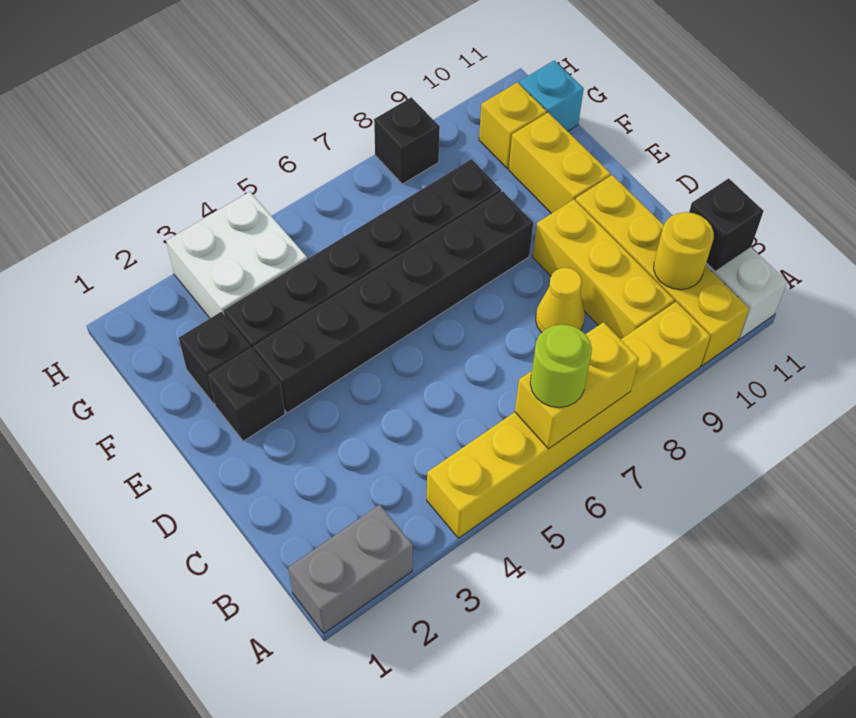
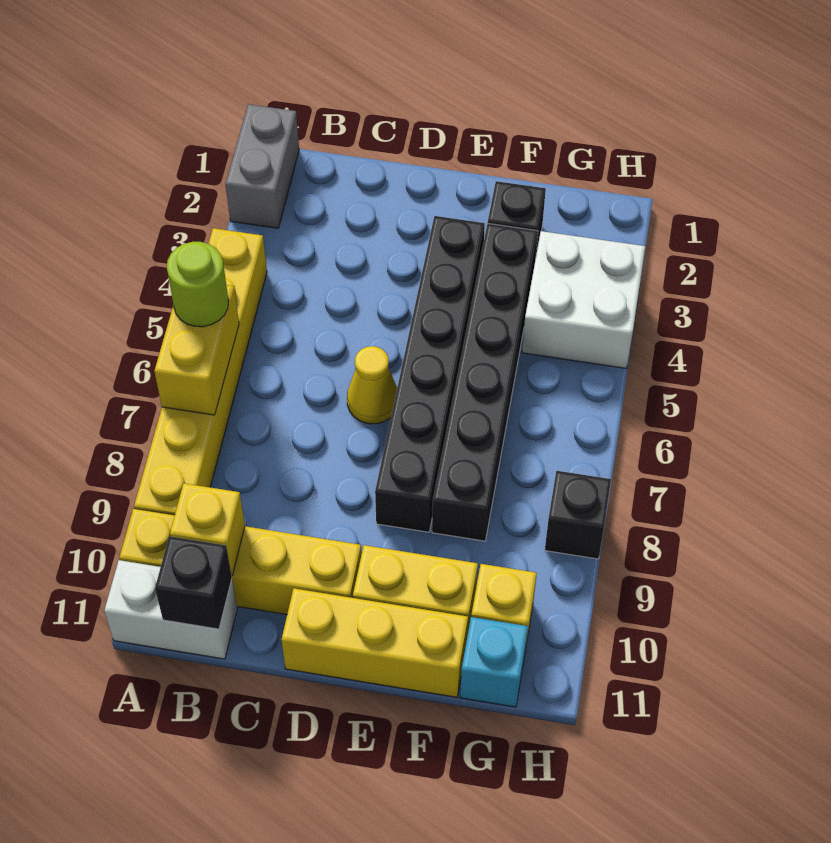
yellow brick B9:D9 level 1 -> yellow brick D11:F11 level 1
yellow round brick B10 level 2 -> yellow brick B10 level 2
yellow cone C8 level 1 -> yellow cone D6 level 1
black brick E2 level 1 -> none

